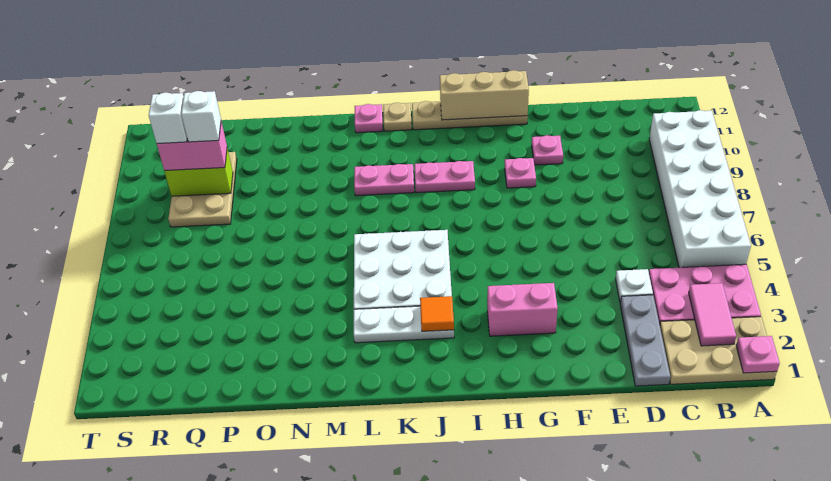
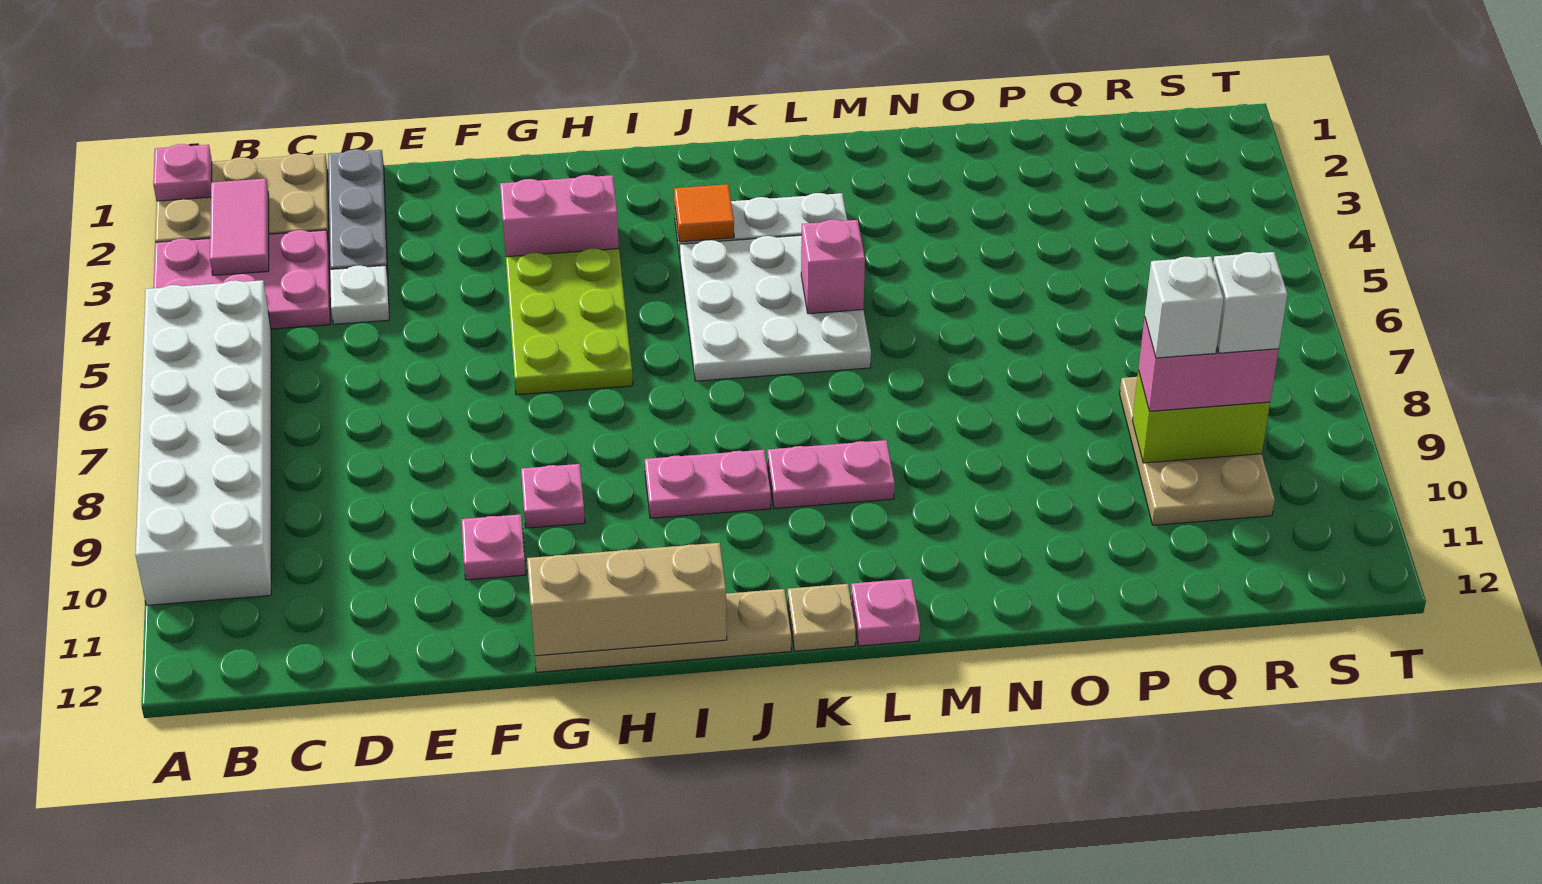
none -> lime plate G4:H6 level 1
none -> pink brick L5 level 2

